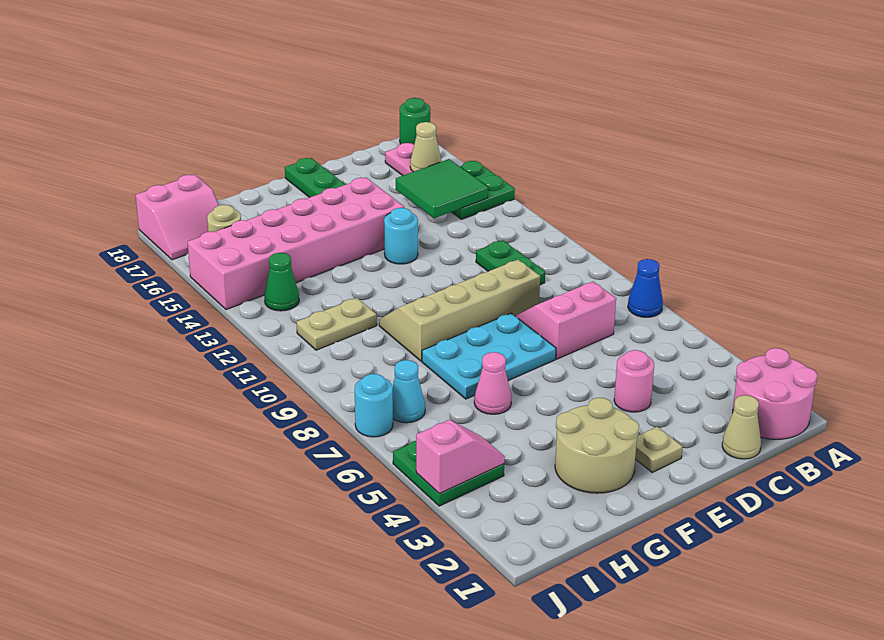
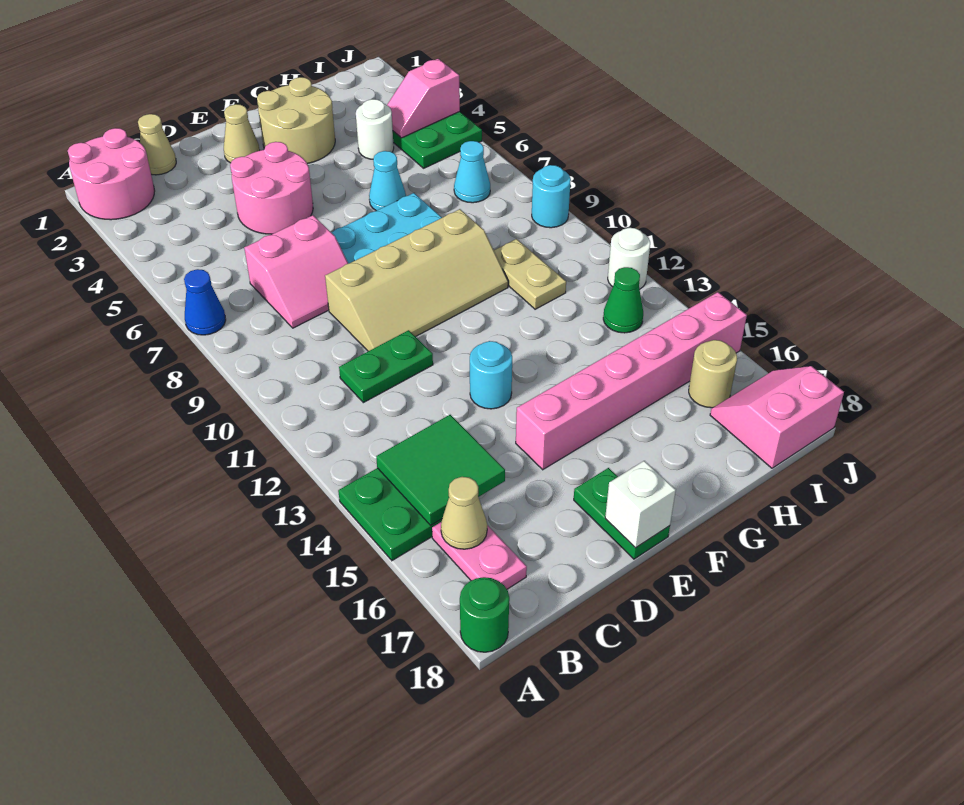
green plate C10:C11 level 1 -> green plate C11:D11 level 1
pink round brick D4 level 1 -> pink round brick D4:E5 level 1
tan plate E2 level 1 -> tan cone E2 level 1
pink brick E14:J15 level 1 -> pink brick E15:J15 level 1
none -> white brick E18 level 2
pink cone G6 level 1 -> cyan cone G6 level 1
none -> white round brick H4 level 1
tan plate H11:I11 level 1 -> tan plate H10:H11 level 1
cyan round brick J7 level 1 -> cyan round brick J9 level 1
none -> white round brick J12 level 1

